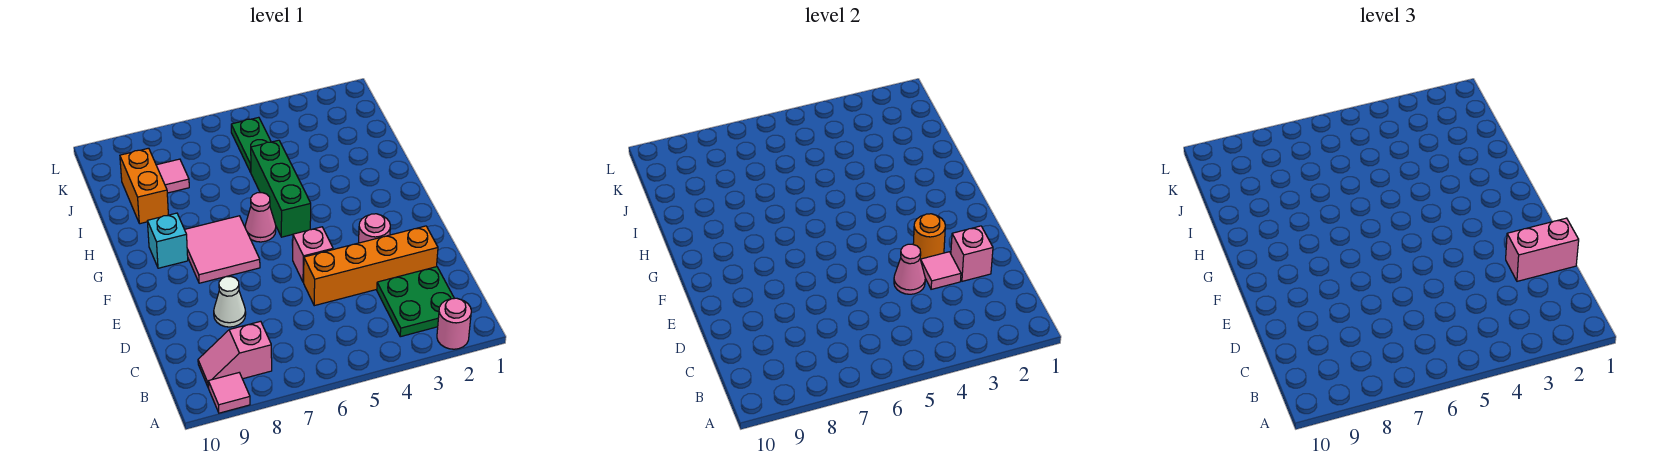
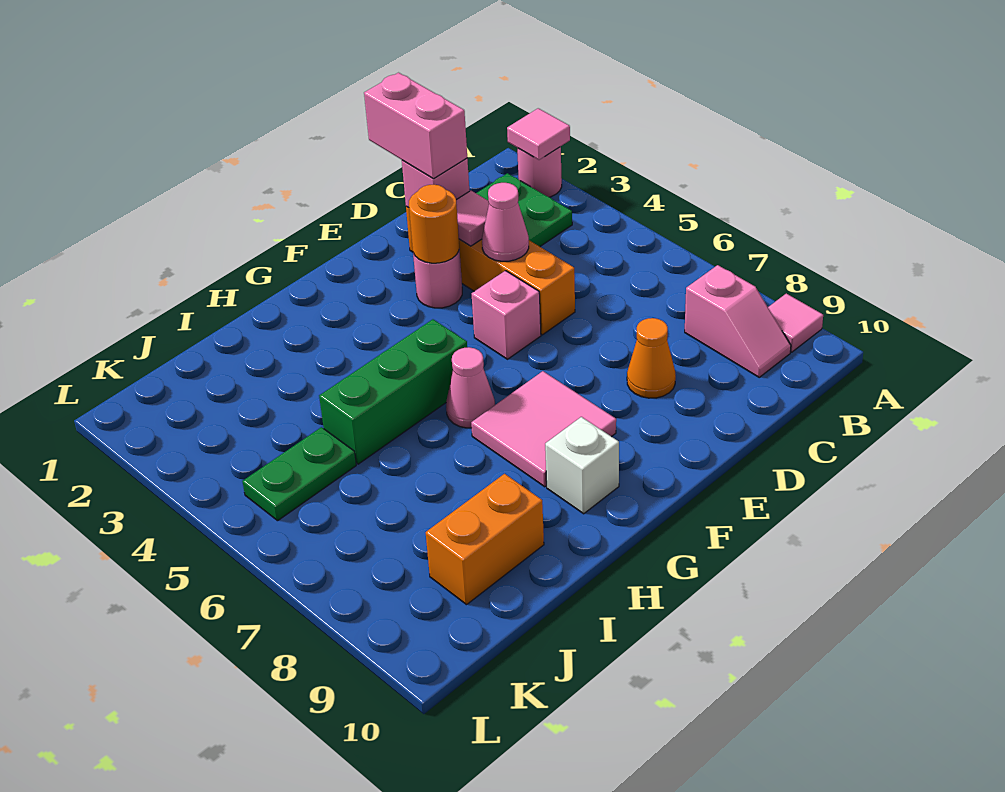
white cone D8 level 1 -> orange cone D8 level 1
cyan brick G9 level 1 -> white brick G9 level 1
pink tile J8 level 1 -> pink tile A2 level 2

